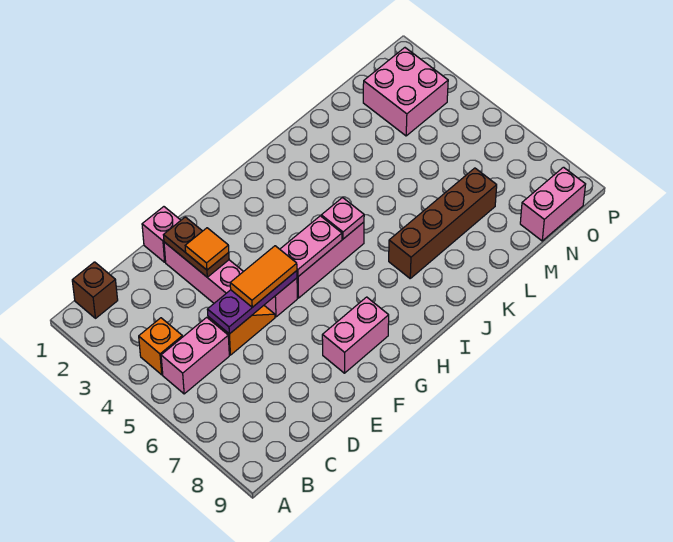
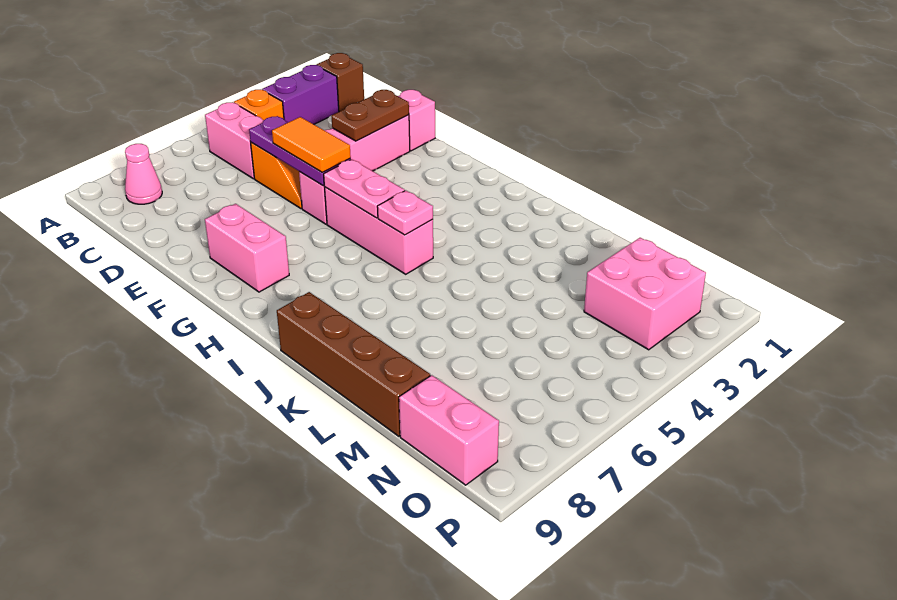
none -> purple brick B2:B3 level 1
none -> pink cone B8 level 1
orange tile E3 level 3 -> none
brown brick J7:M7 level 1 -> brown brick J9:M9 level 1

